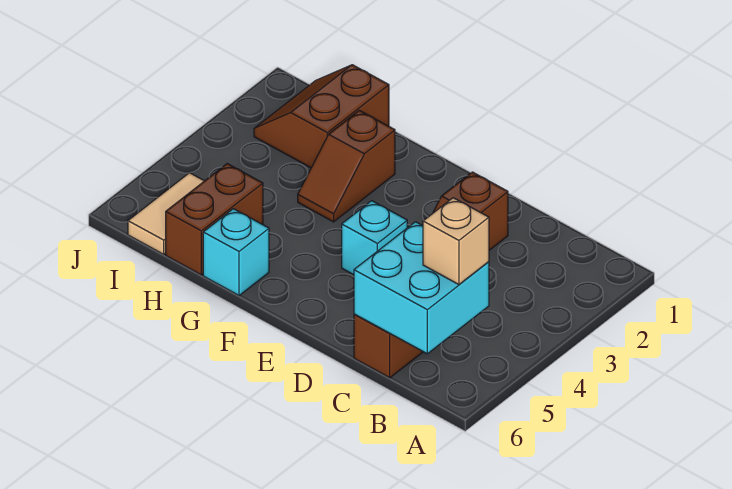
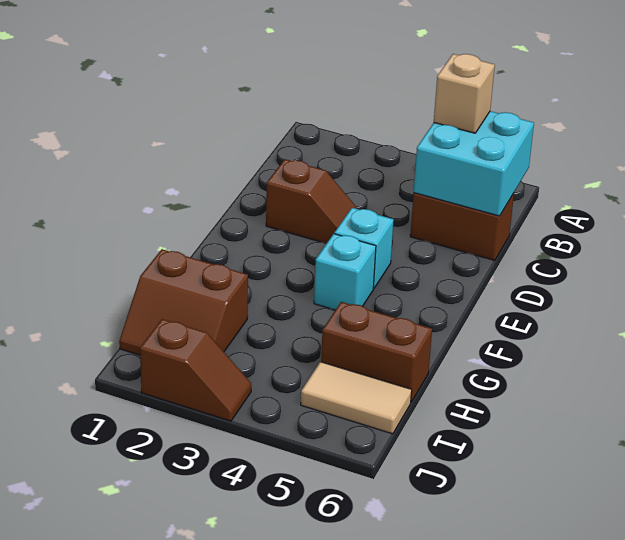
brown slope G2:G3 level 1 top 2 -> brown slope J2:J3 level 1 top 2
cyan brick G6 level 1 -> cyan brick F4 level 1

